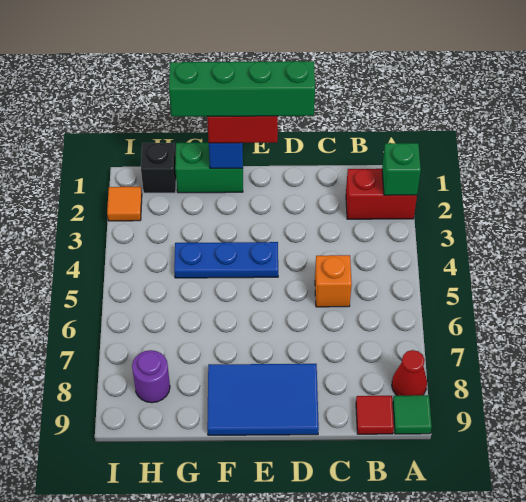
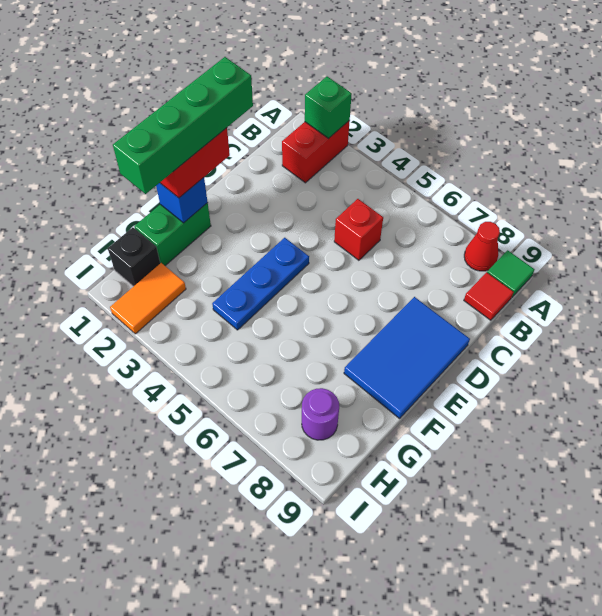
orange brick C5 level 1 -> red brick C5 level 1
orange tile I2 level 1 -> orange tile H2:I2 level 1

